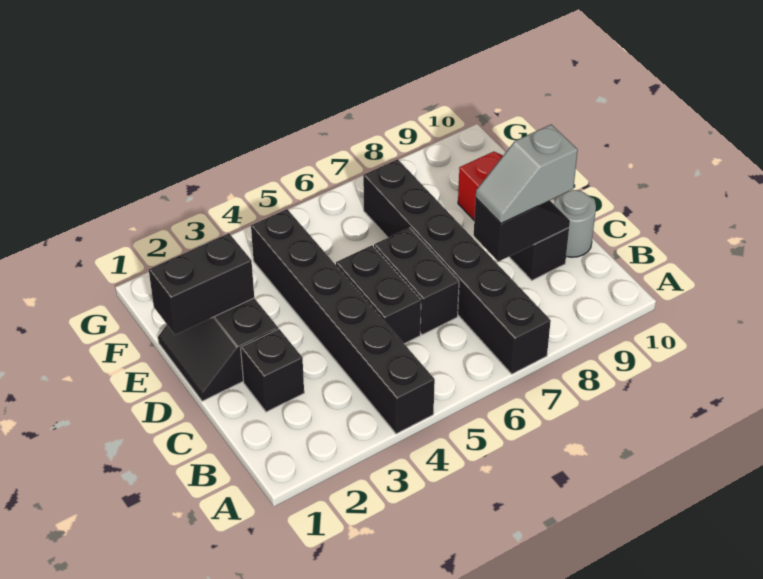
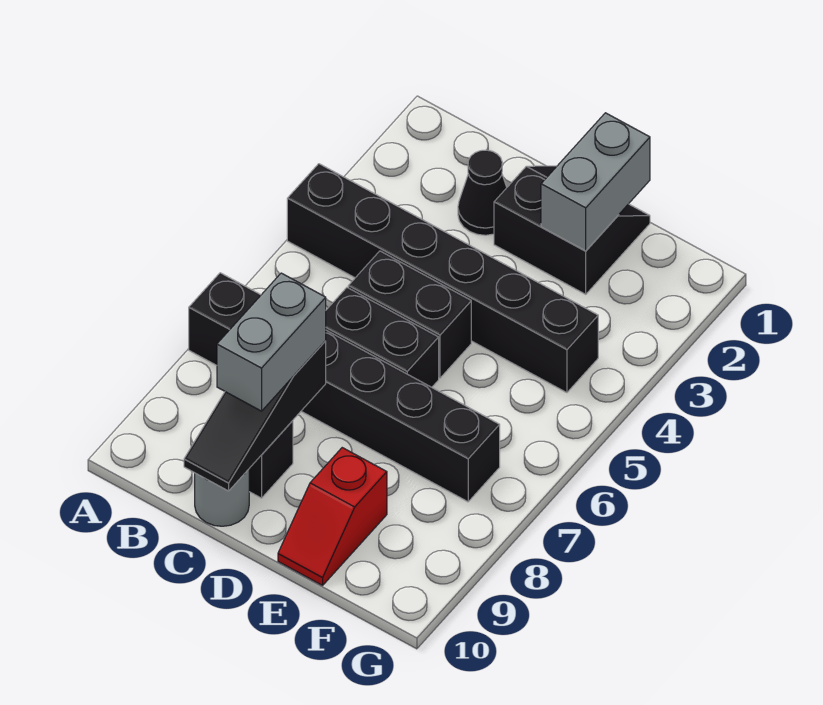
black brick C2 level 1 -> black cone C2 level 1
black slope C8:C9 level 2 top 8 -> black slope C8:C10 level 2 top 8
grey slope C8:C9 level 3 top 9 -> grey brick C8:C9 level 3
black brick E1:E2 level 2 -> grey brick E1:E2 level 2

